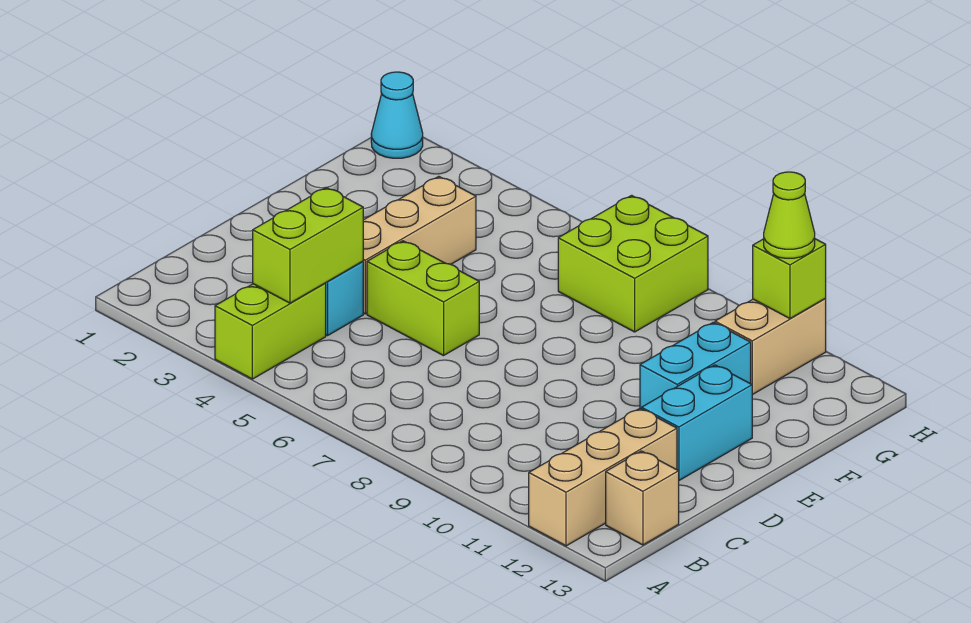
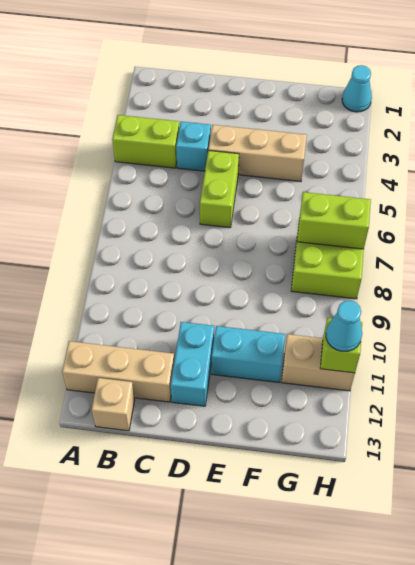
lime brick B4:C4 level 2 -> lime brick G7:H7 level 2
cyan brick D12:E12 level 1 -> cyan brick D11:D12 level 1
lime cone H11 level 3 -> cyan cone H11 level 3

